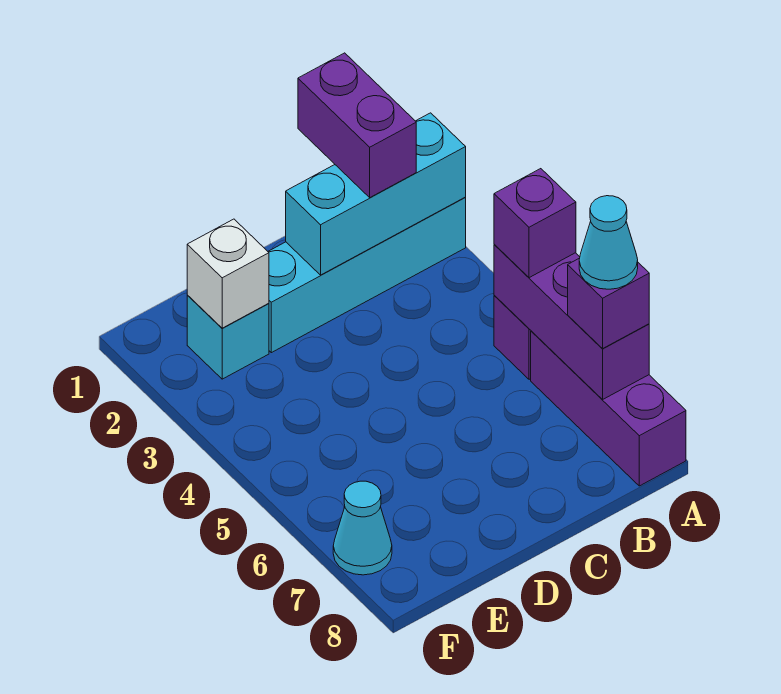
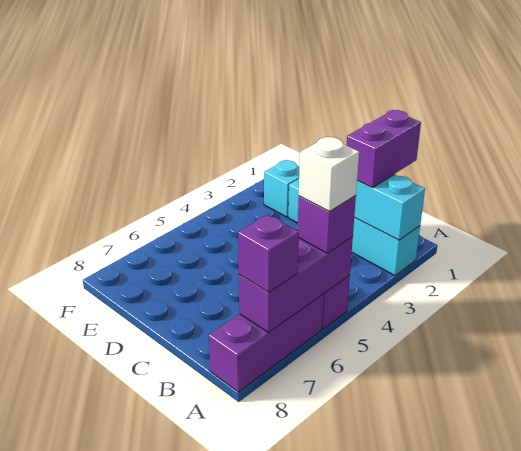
cyan cone A7 level 4 -> none
white brick E2 level 2 -> white brick A5 level 4
cyan cone F7 level 1 -> none

